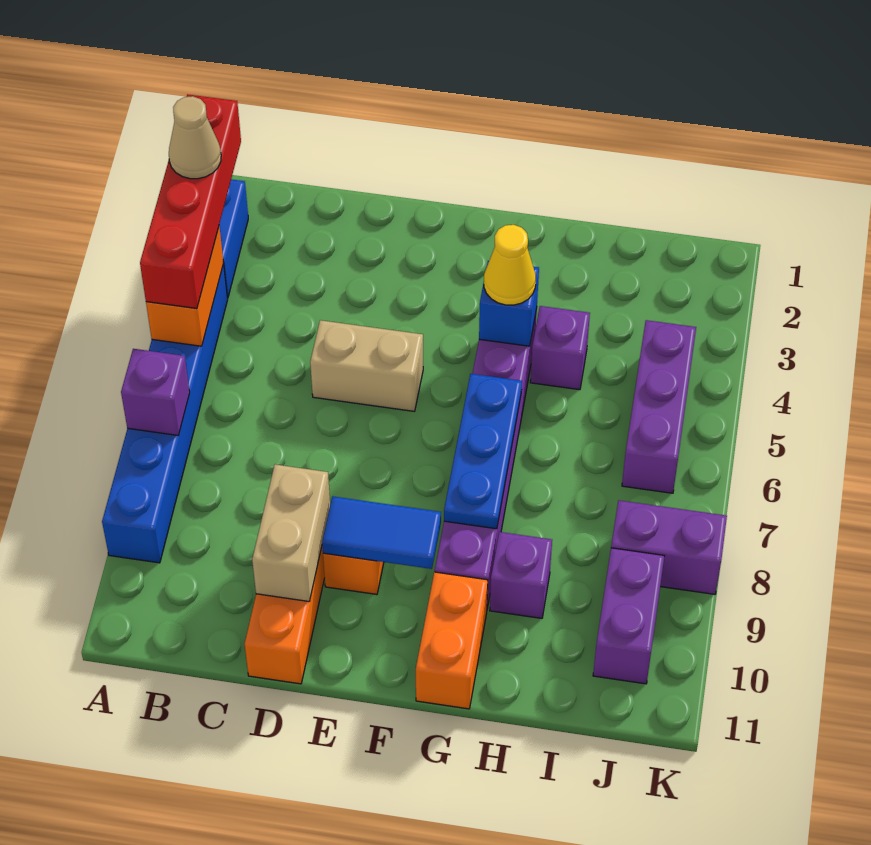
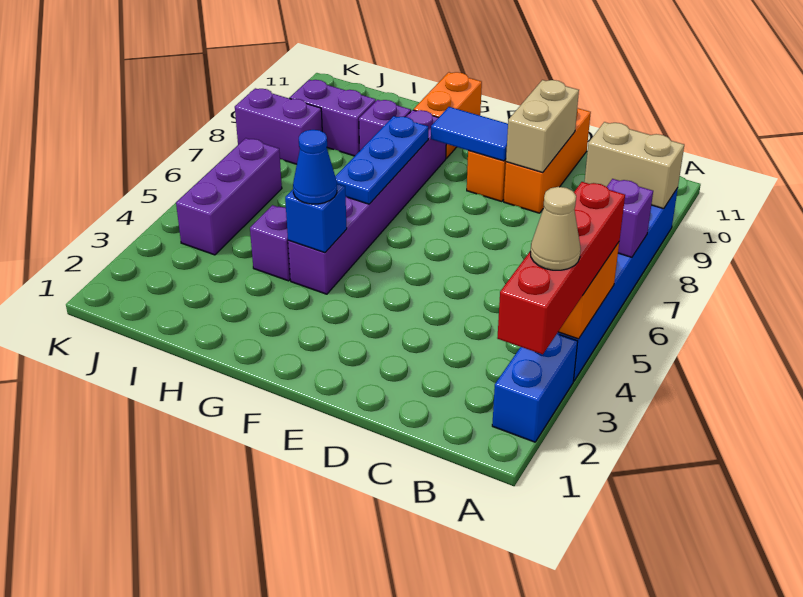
tan brick D5:E5 level 1 -> tan brick A9:B9 level 2
yellow cone G4 level 3 -> blue cone G4 level 3
purple brick J9:J10 level 1 -> purple brick I9:J9 level 1

